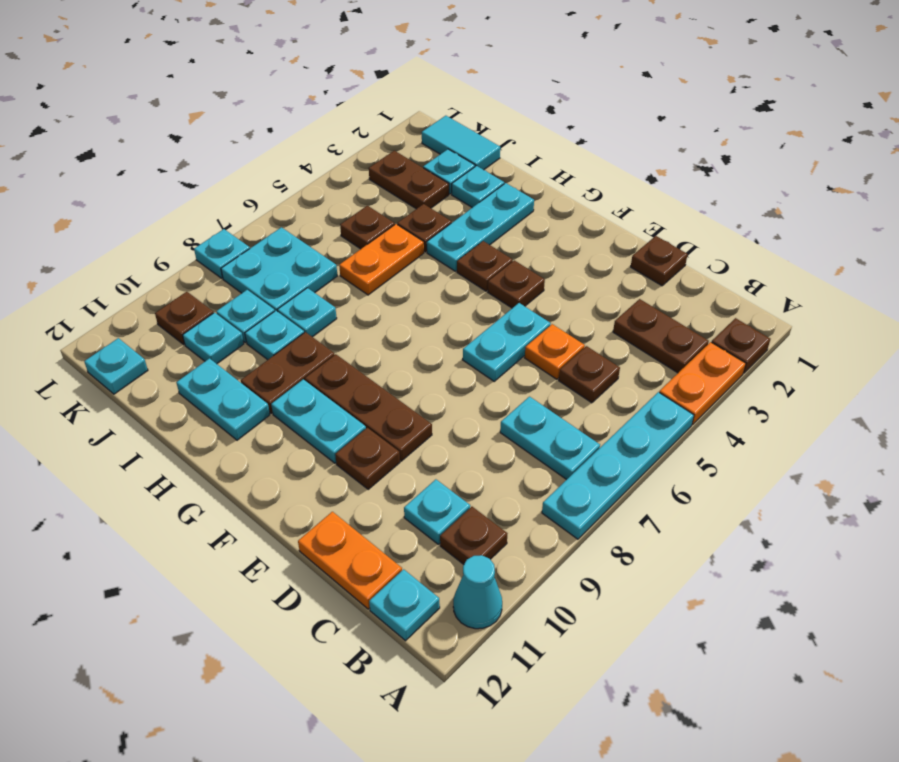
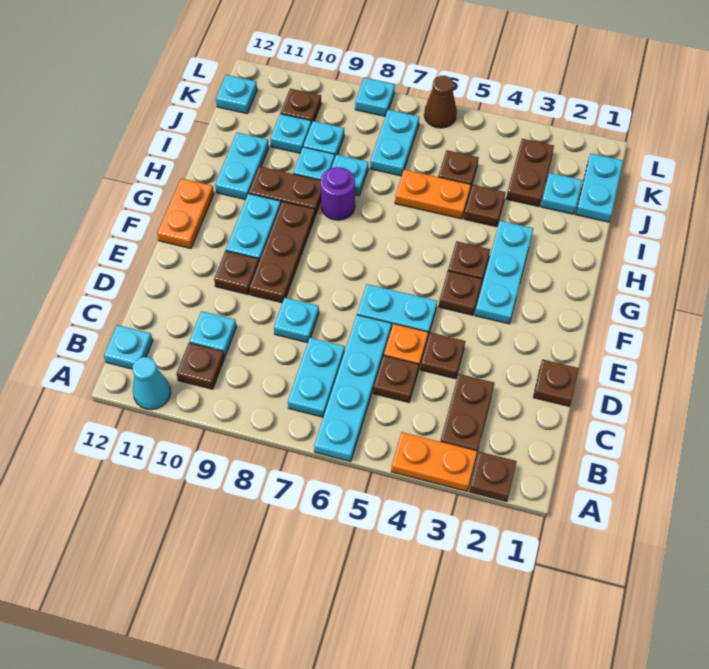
cyan plate A5:A8 level 1 -> cyan plate A6:D6 level 1
orange plate C12:D12 level 1 -> orange plate F12:G12 level 1
none -> brown plate D4 level 1
cyan plate H2:H4 level 1 -> cyan plate F3:H3 level 1
none -> purple round brick H8 level 1
cyan plate I2 level 1 -> cyan plate D8 level 1
cyan tile J1:K1 level 1 -> cyan plate J1:K1 level 1
cyan plate J7:K8 level 1 -> cyan plate J7:K7 level 1
none -> brown cone L6 level 1

